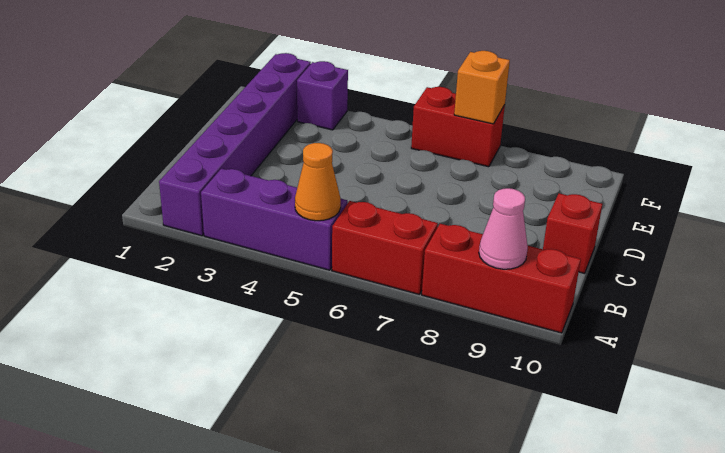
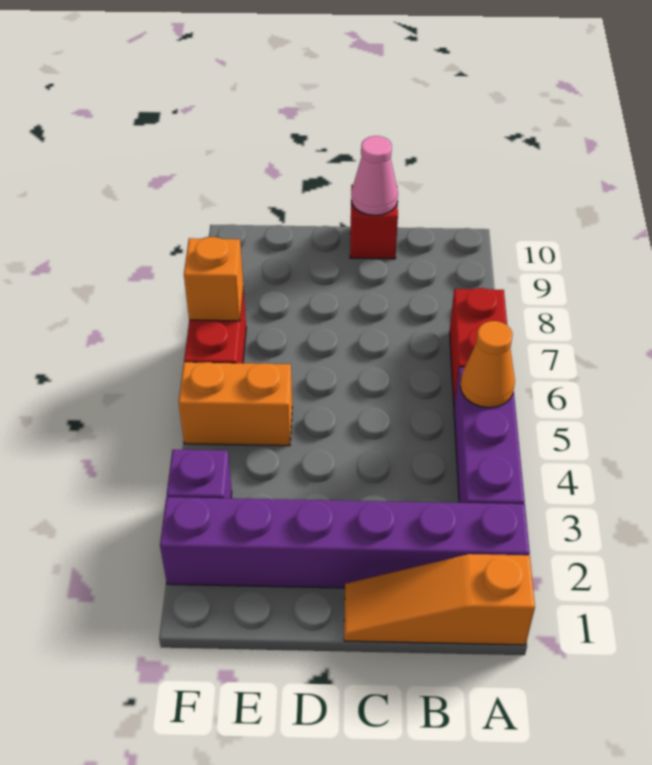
none -> orange slope A1:C1 level 1 top A
red brick A8:A10 level 1 -> none
pink cone A9 level 2 -> pink cone C10 level 2
none -> orange brick E5:F5 level 1

